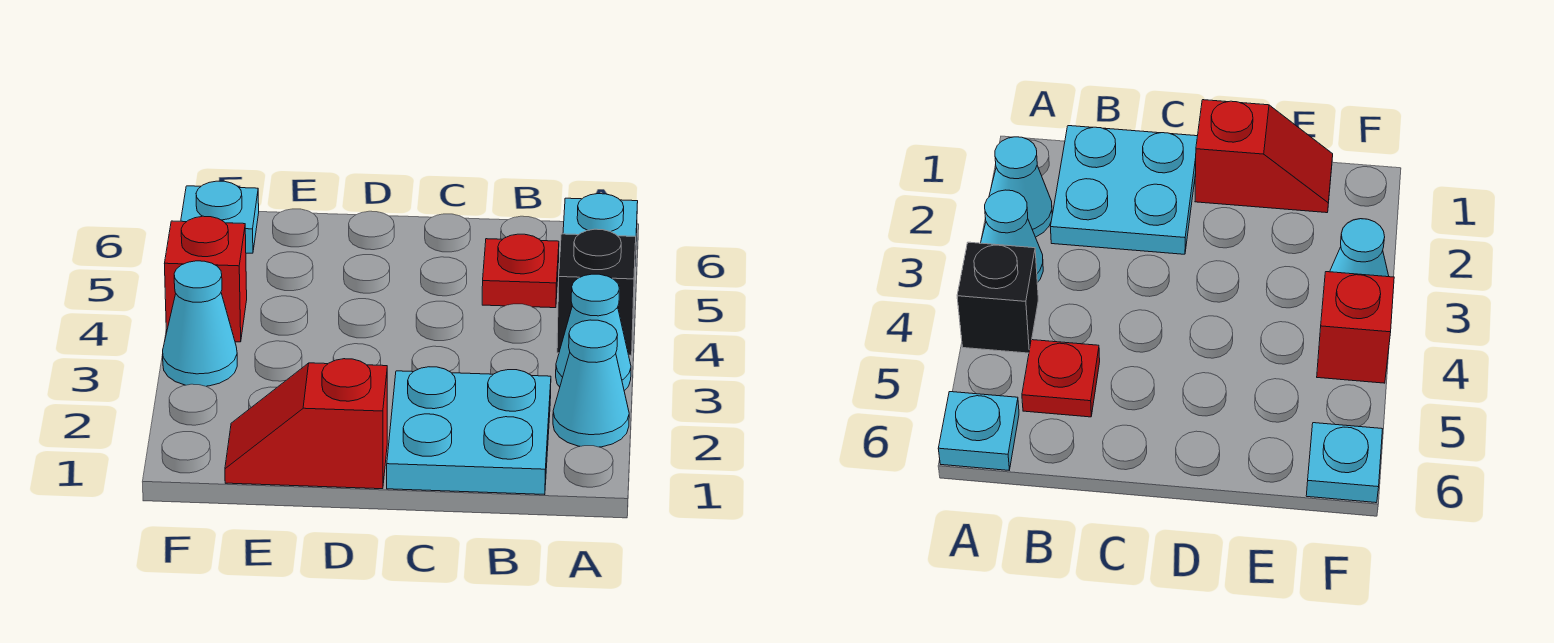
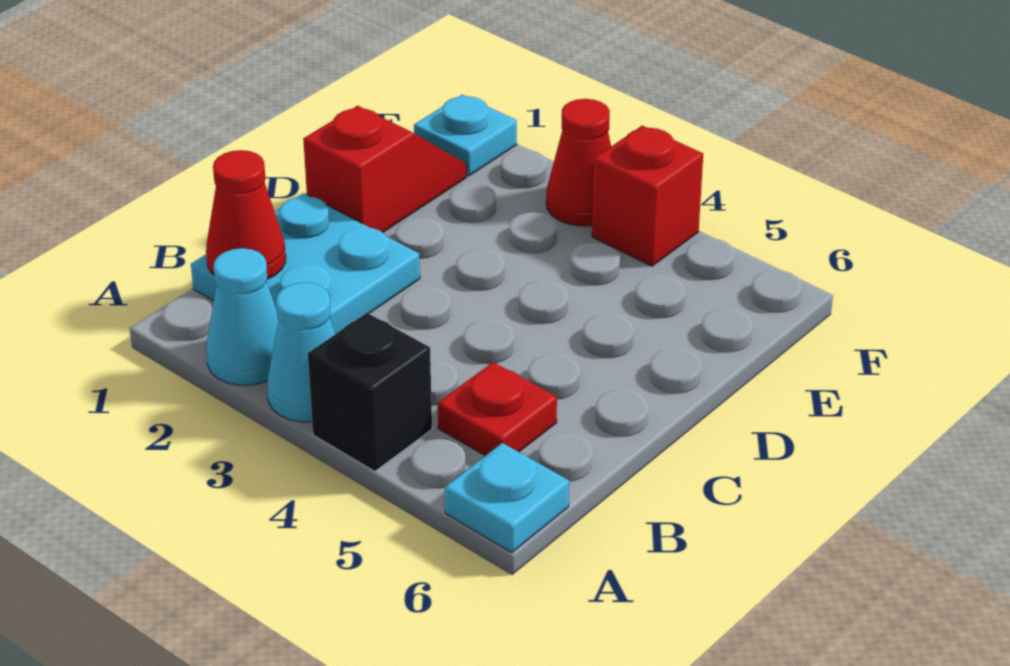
none -> red cone B1 level 2
cyan cone F3 level 1 -> red cone F3 level 1
cyan plate F6 level 1 -> cyan plate F1 level 1

